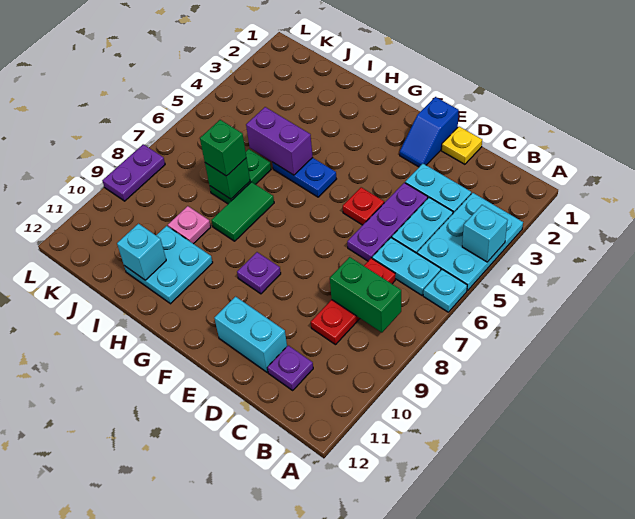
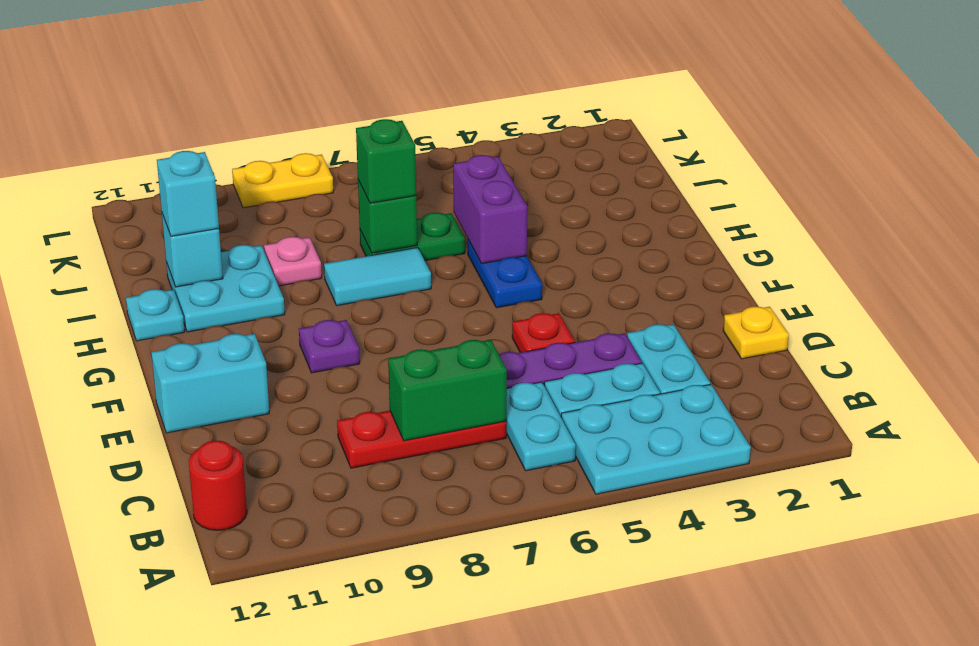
cyan brick A4 level 2 -> cyan brick I11 level 3
cyan plate A6 level 1 -> cyan plate H12 level 1
green brick B8:C8 level 2 -> green brick C7:C8 level 2
none -> red round brick B12 level 1
purple plate C11 level 1 -> none
cyan brick D11:E11 level 1 -> cyan brick E11:E12 level 1
blue slope E1:E2 level 1 top 1 -> none
green tile H7:H8 level 1 -> cyan tile H7:H8 level 1
purple plate L8:L9 level 1 -> yellow plate L8:L9 level 1

